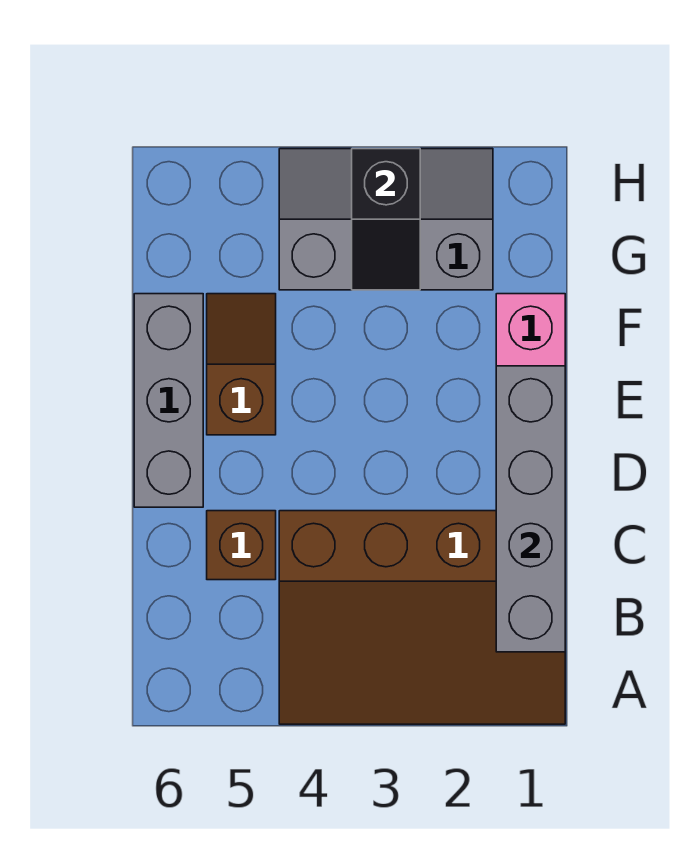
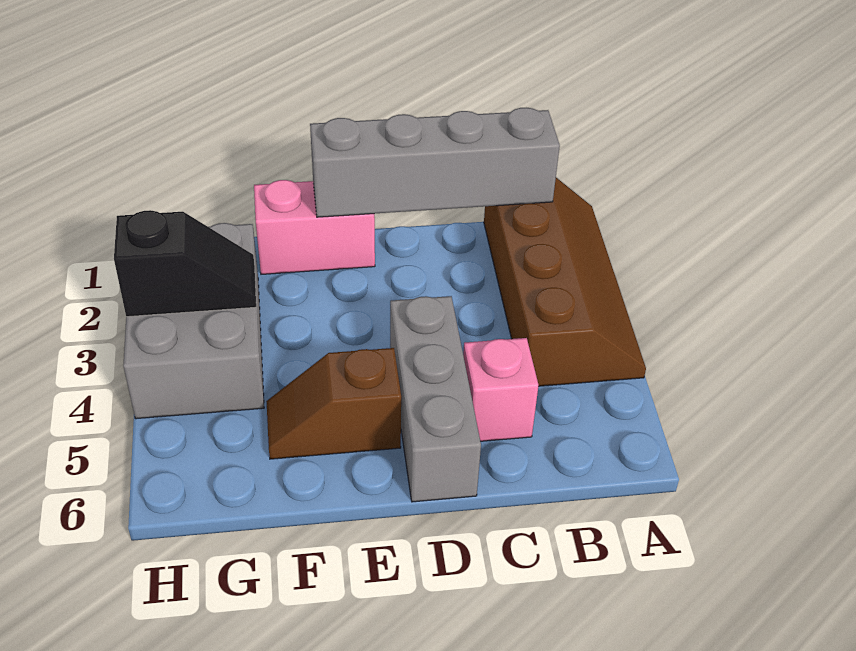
brown slope A1:C4 level 1 top C -> brown slope A1:B4 level 1 top B
brown brick C5 level 1 -> pink brick C5 level 1
grey brick D6:F6 level 1 -> grey brick D4:D6 level 1
grey slope G2:H4 level 1 top G -> grey brick G2:H4 level 1

